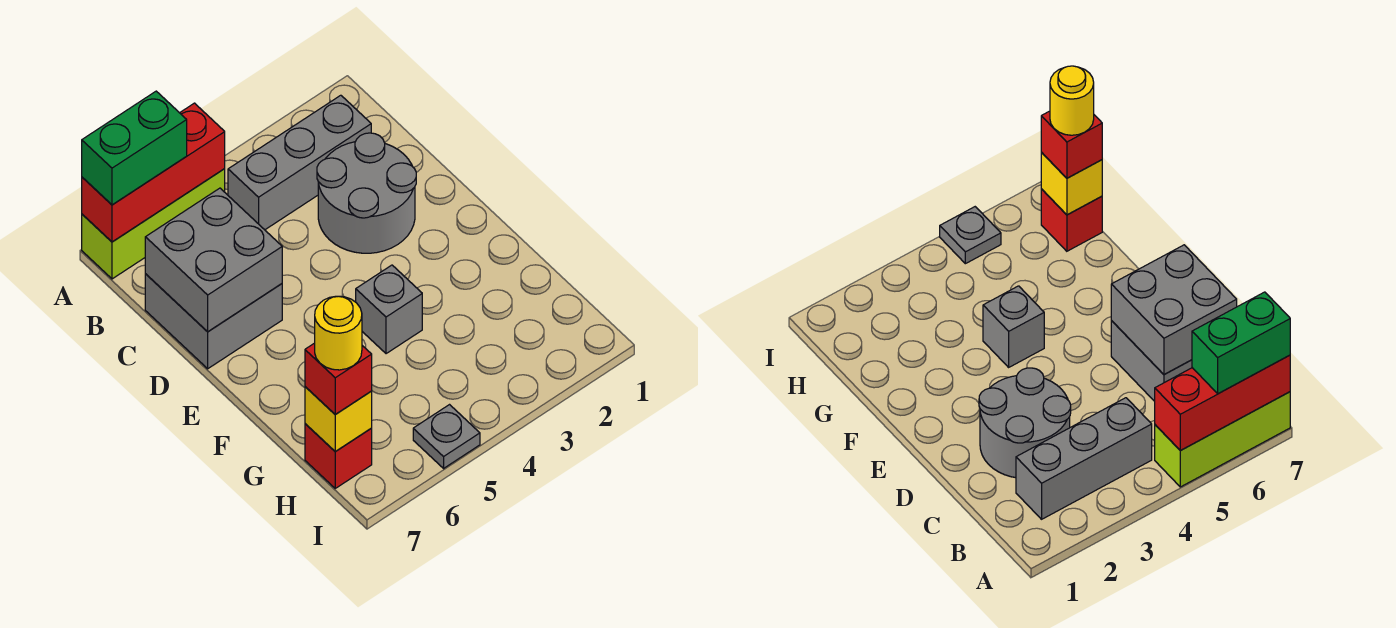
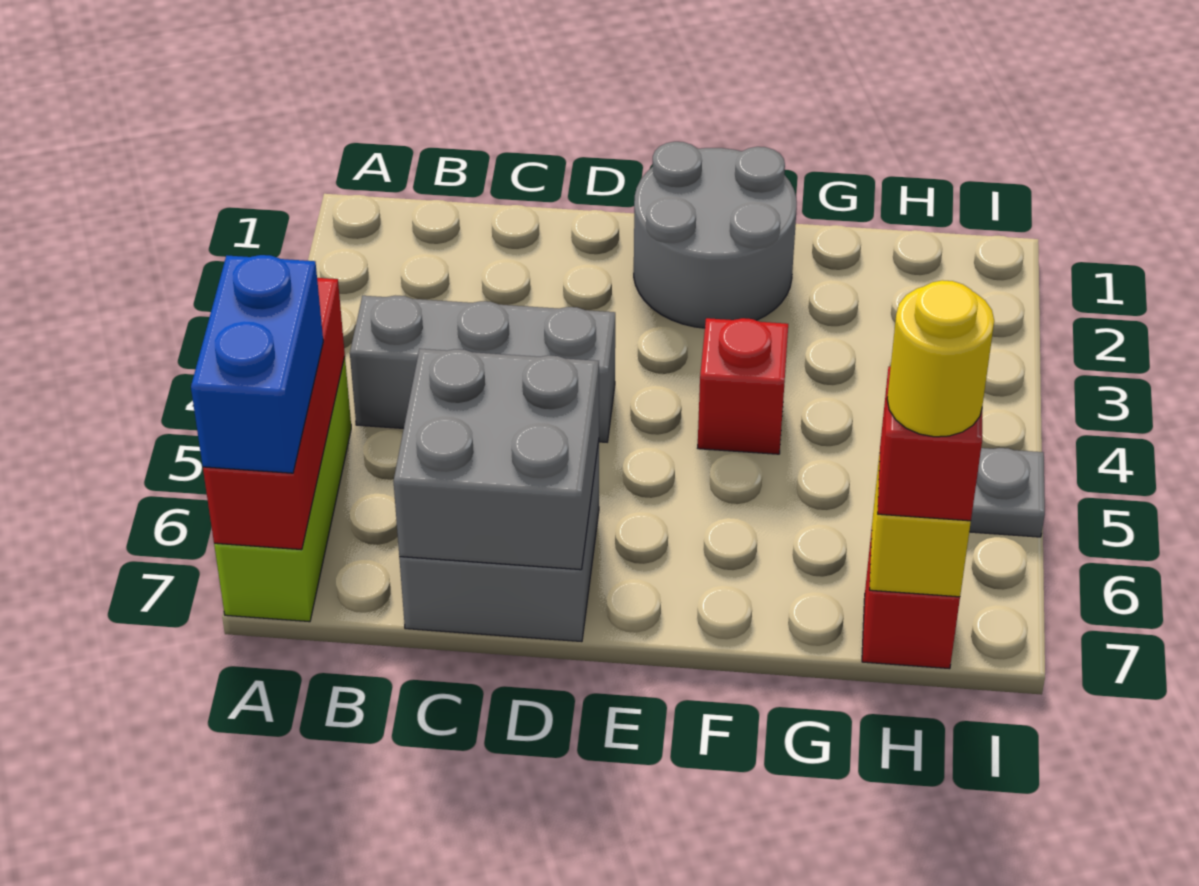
green brick A6:A7 level 3 -> blue brick A6:A7 level 3
grey brick B2:B4 level 1 -> grey brick B4:D4 level 1
grey round brick C2:D3 level 1 -> grey round brick E1:F2 level 1
grey brick F4 level 1 -> red brick F4 level 1

